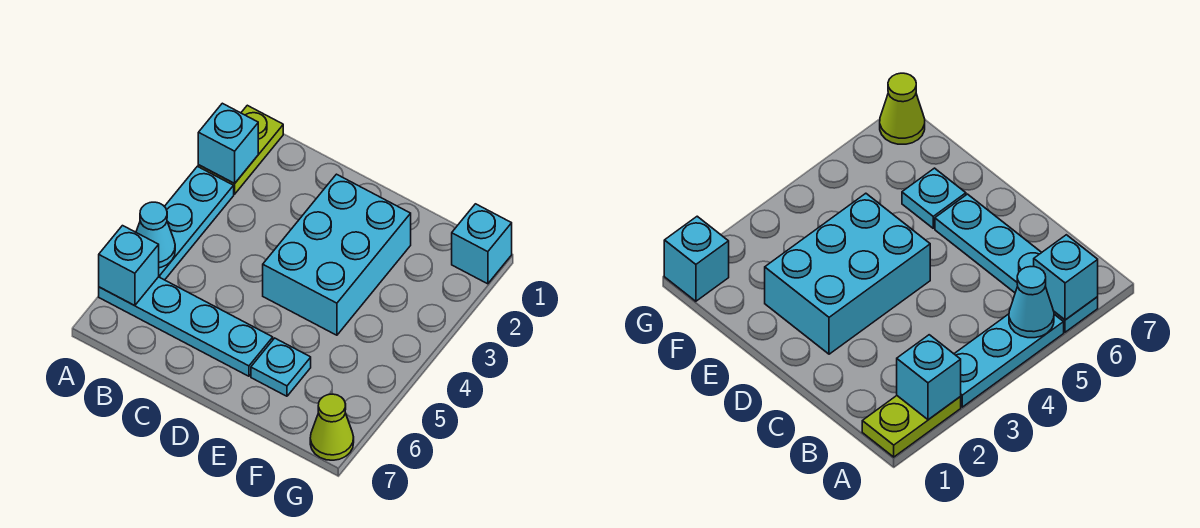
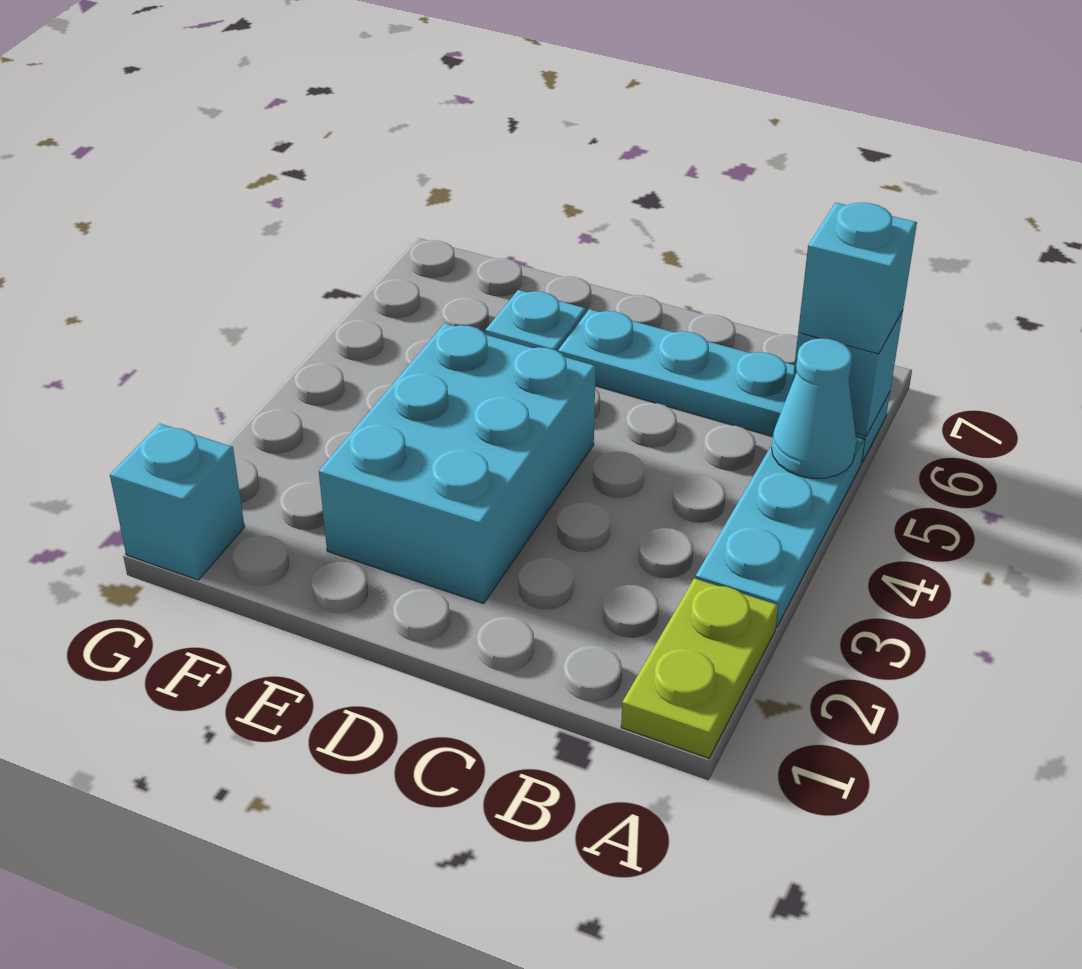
cyan brick A2 level 2 -> cyan brick A6 level 3
lime cone G7 level 1 -> none

